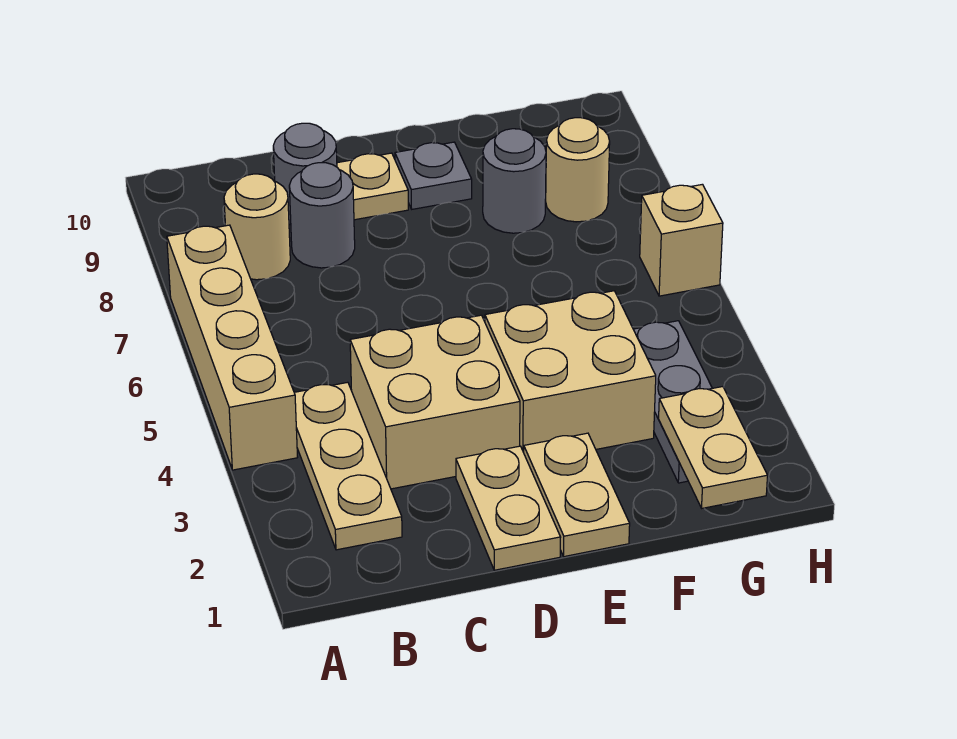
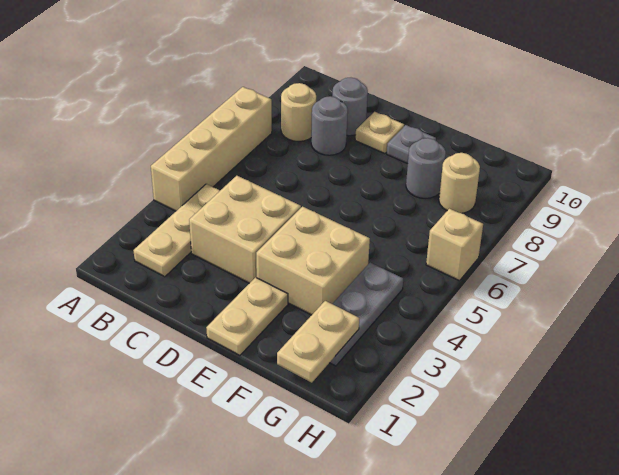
tan plate D1:D2 level 1 -> none

